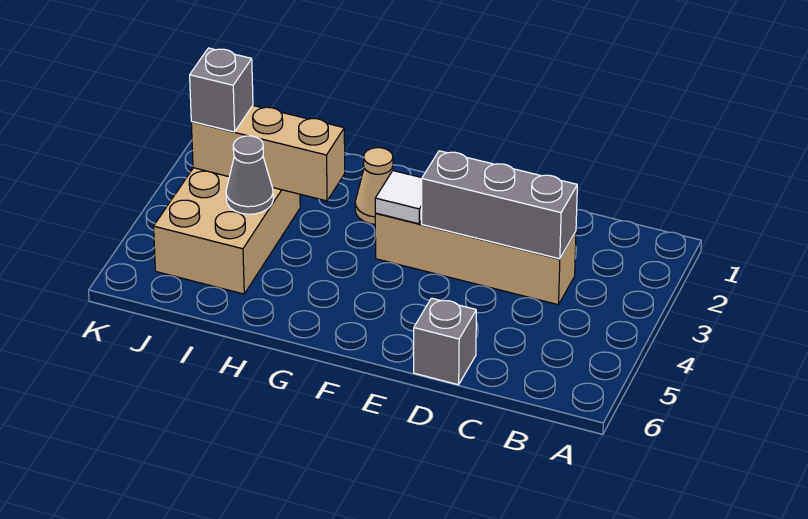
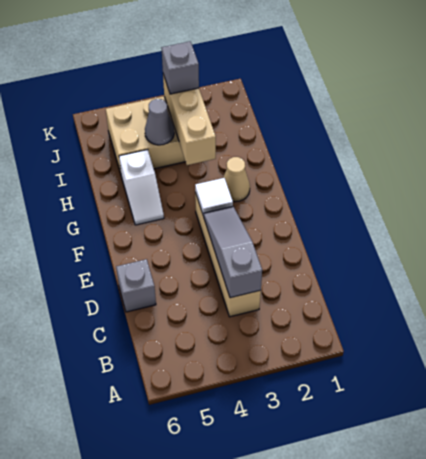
grey brick C3:E3 level 2 -> grey slope C3:E3 level 2 top C
none -> white slope G5:H5 level 1 top H

